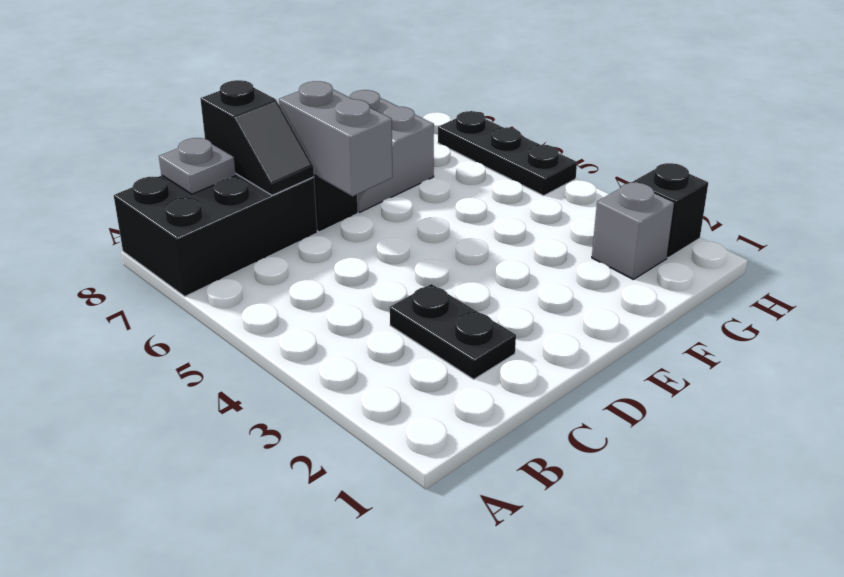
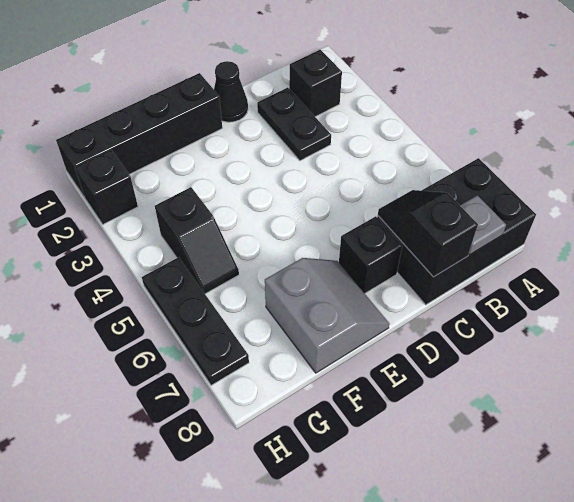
none -> black brick B2 level 1
none -> black cone D1 level 1
grey brick D6:D7 level 2 -> none
none -> black brick E1:H1 level 1
grey brick G2 level 1 -> none
none -> black slope G4:G5 level 1 top 4

